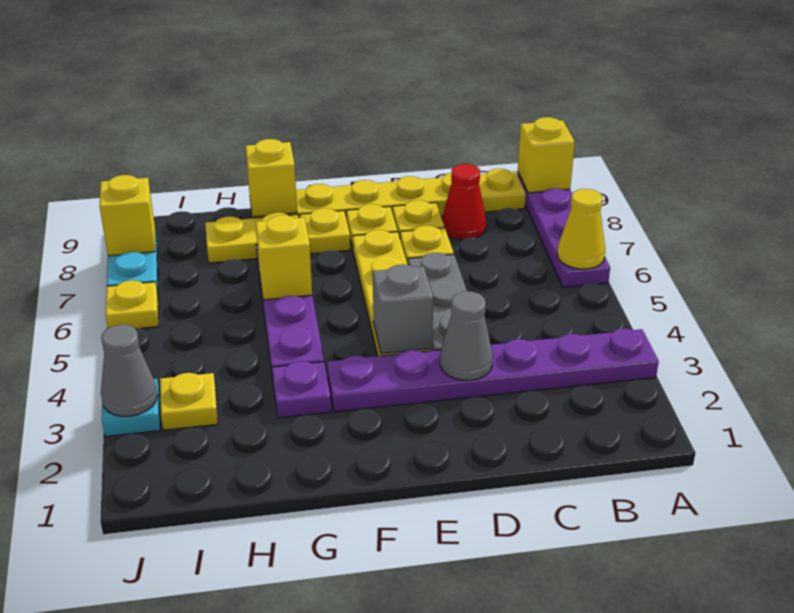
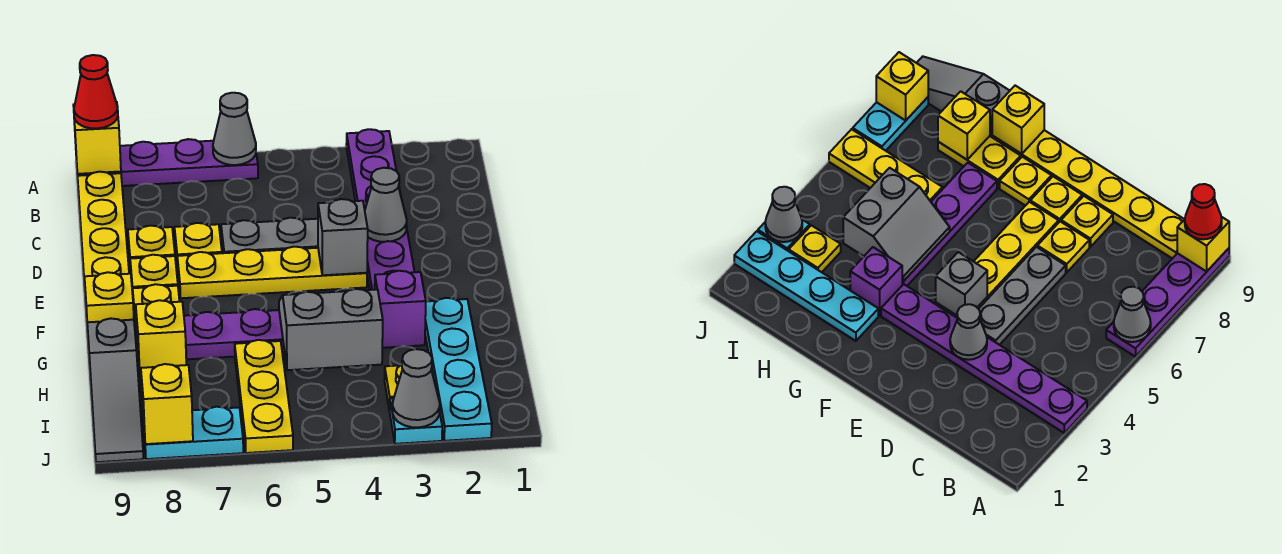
yellow cone A6 level 2 -> grey cone A6 level 2
red cone C8 level 1 -> red cone A9 level 3
none -> cyan plate G2:J2 level 1
purple plate G3 level 1 -> purple brick G3 level 1
none -> grey slope G4:H5 level 2 top H
yellow brick G6 level 2 -> yellow brick H8 level 2
none -> grey slope H9:J9 level 1 top H
yellow plate J6 level 1 -> yellow plate H6:J6 level 1

